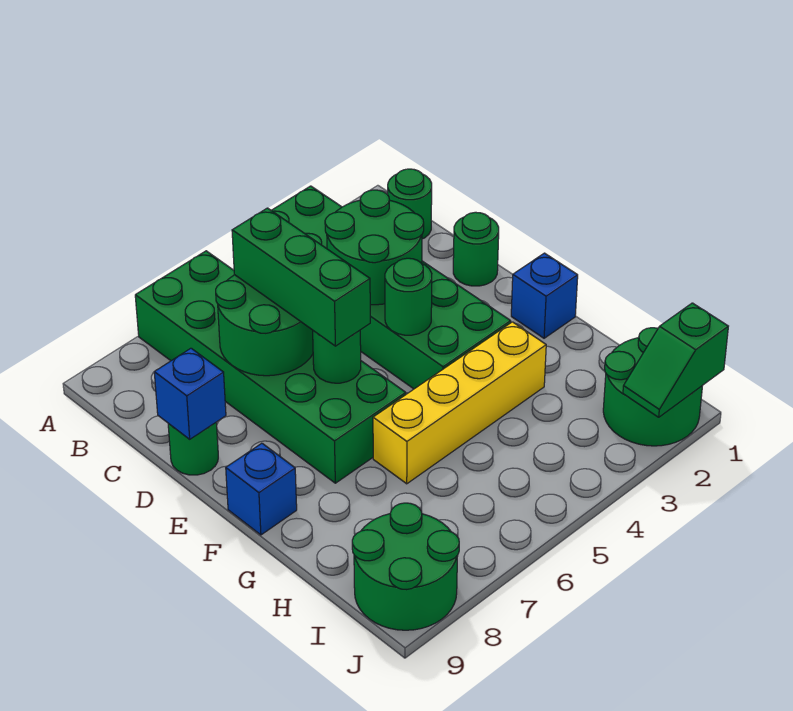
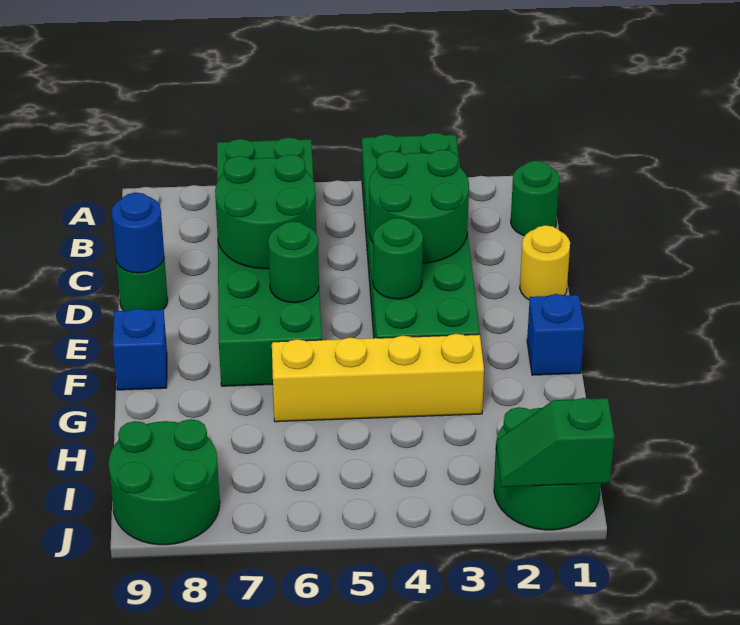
green brick C6:E6 level 3 -> none
green round brick D1 level 1 -> yellow round brick D1 level 1
blue brick D9 level 2 -> blue round brick D9 level 2

